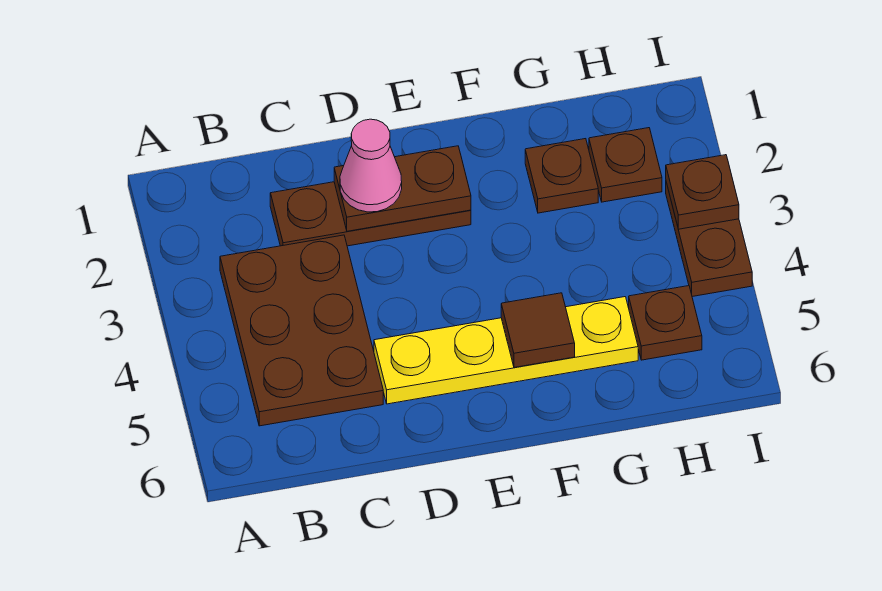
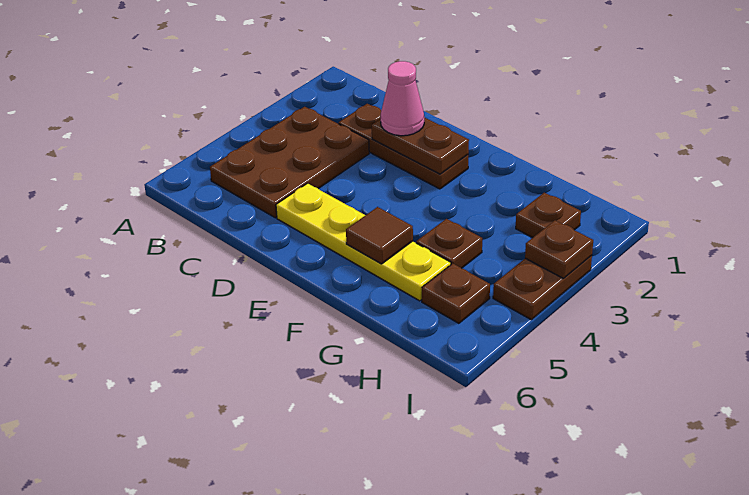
brown plate G2 level 1 -> brown plate G4 level 1

